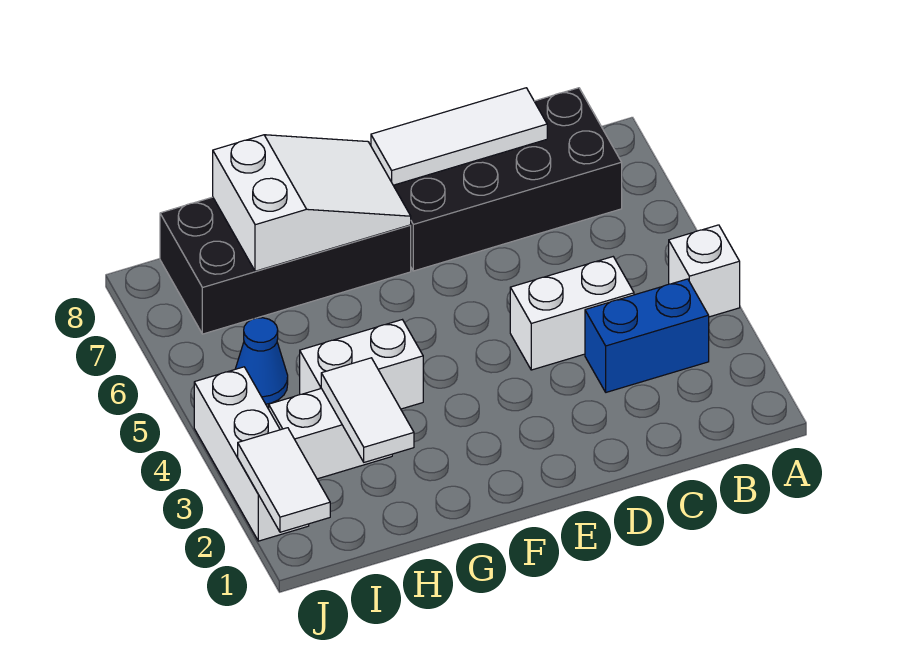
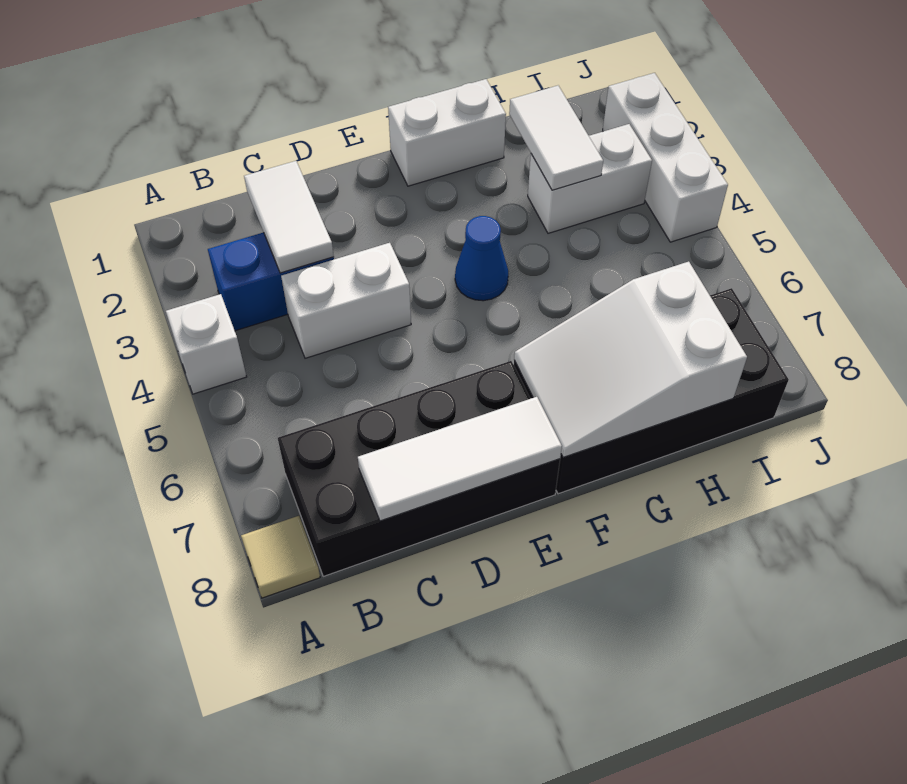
none -> tan tile A8 level 1
white brick G4:H4 level 1 -> white brick F1:G1 level 1
blue cone I5 level 1 -> blue cone F4 level 1
white tile J1:J2 level 2 -> white tile C2:C3 level 2

